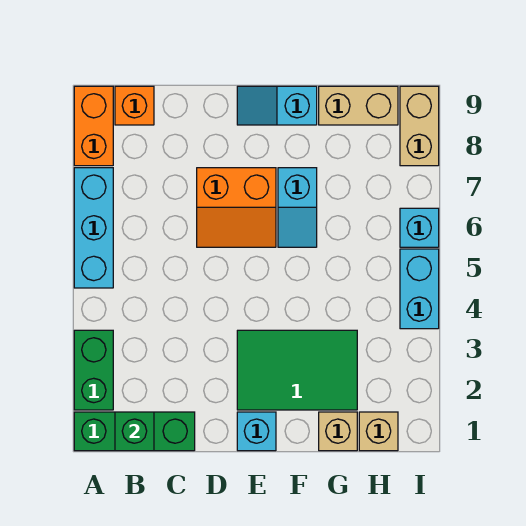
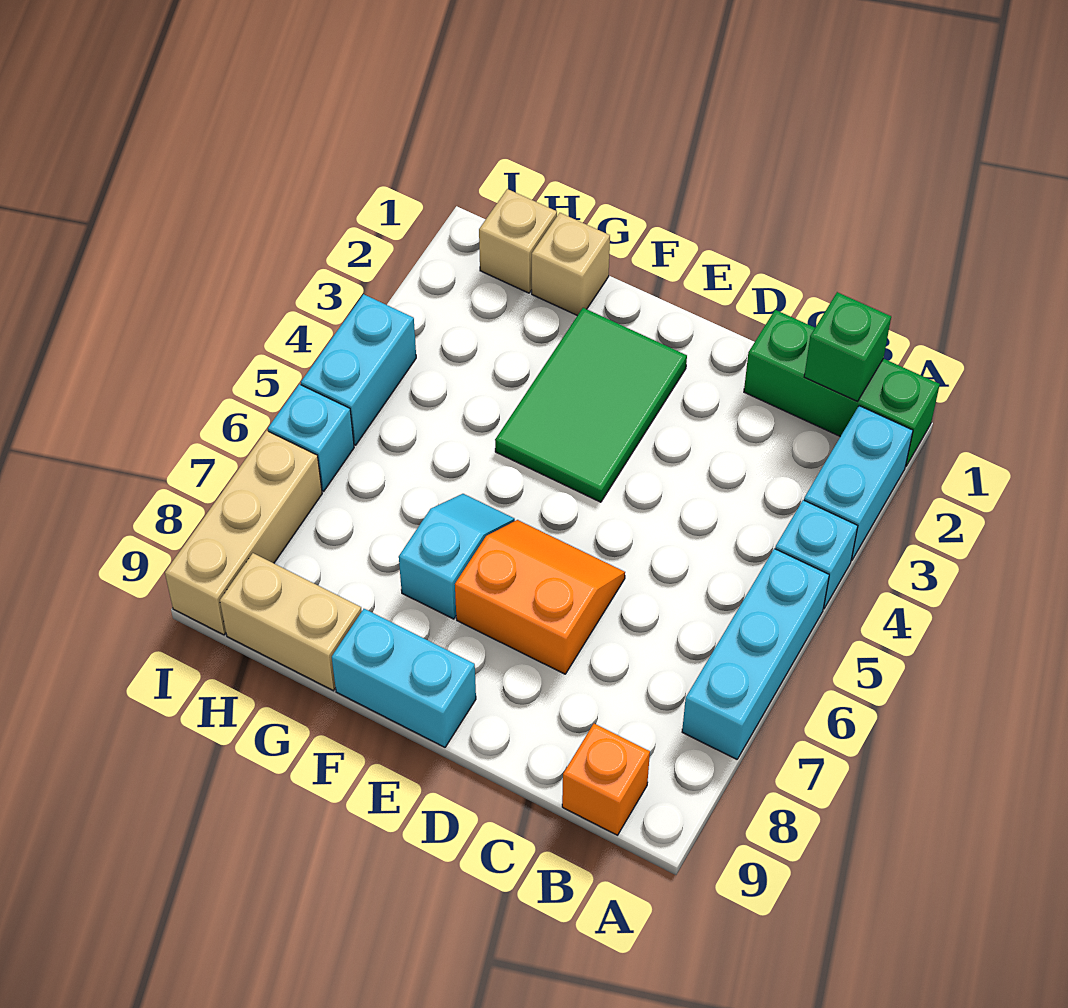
green brick A2:A3 level 1 -> cyan brick A2:A3 level 1
orange brick A8:A9 level 1 -> none
cyan brick E1 level 1 -> cyan brick A4 level 1
green tile E2:G3 level 1 -> green tile E2:F4 level 1
cyan slope E9:F9 level 1 top F -> cyan brick E9:F9 level 1
tan brick I8:I9 level 1 -> tan brick I7:I9 level 1

